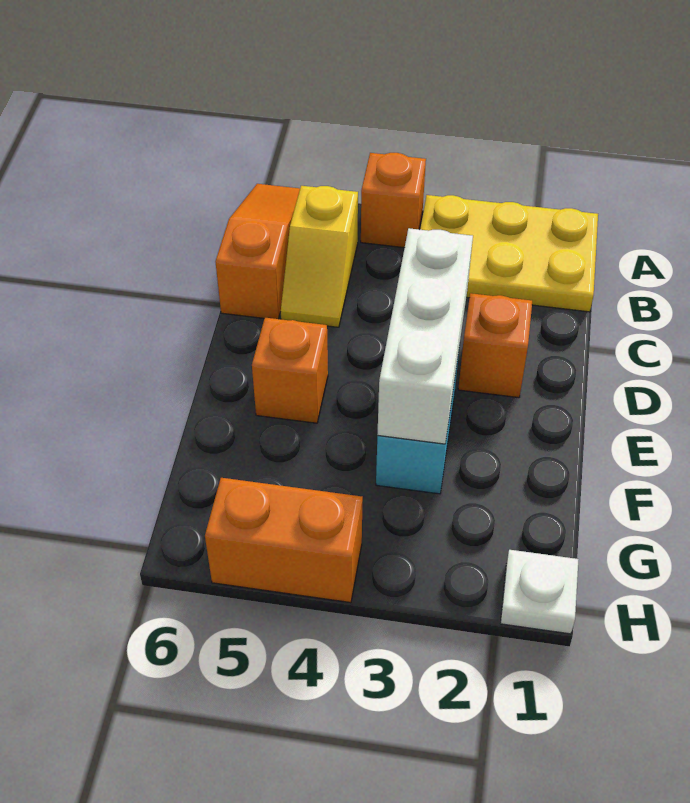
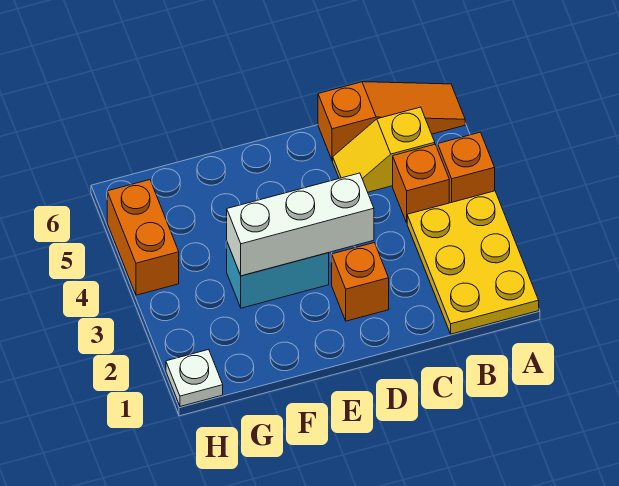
orange brick E5 level 1 -> orange brick B4 level 1

